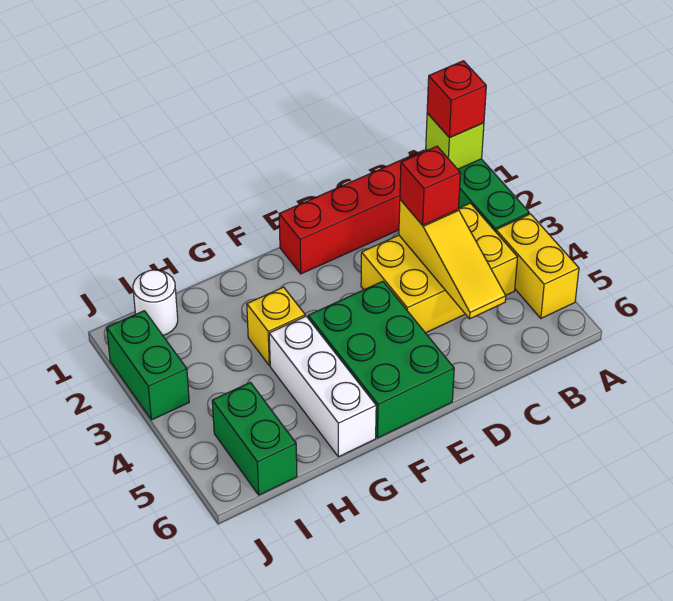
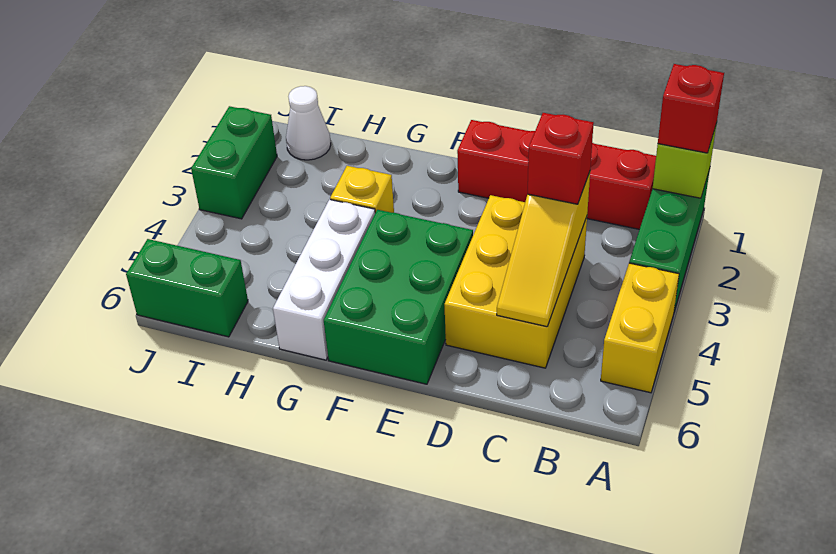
yellow brick B3:D4 level 1 -> yellow brick C3:D5 level 1
white round brick I1 level 1 -> white cone I1 level 1
green brick I5:I6 level 1 -> green brick I6:J6 level 1

